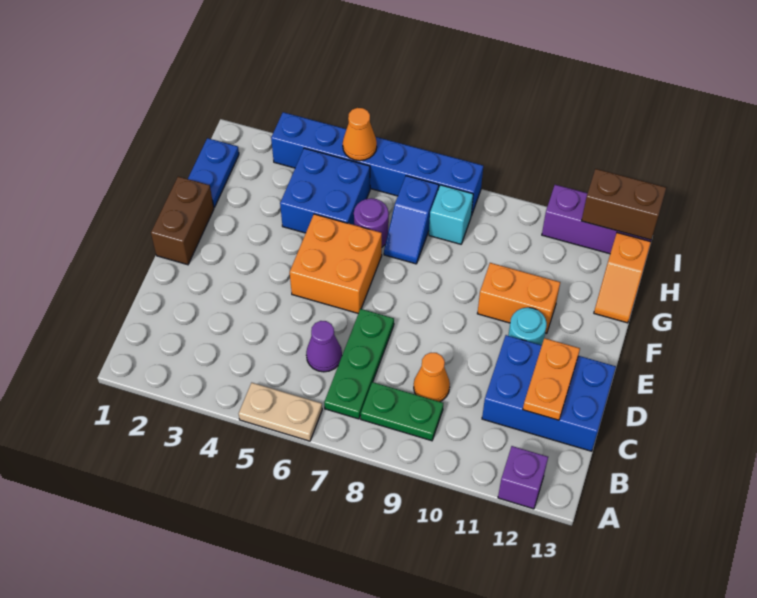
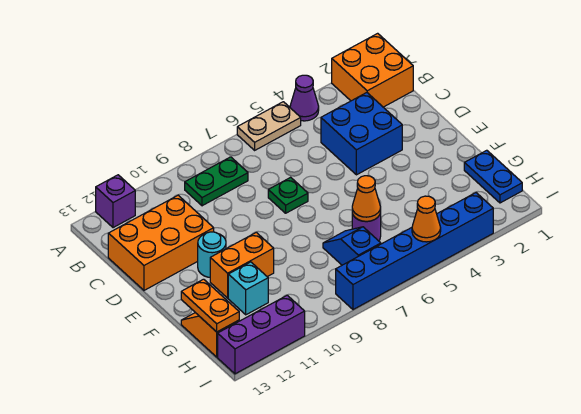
green plate B7:D7 level 1 -> green plate D7 level 1
purple cone C6 level 1 -> purple cone A4 level 1
orange cone C9 level 1 -> orange cone G6 level 2
blue brick C11:D13 level 1 -> orange brick C11:D13 level 1
orange plate C12:D12 level 2 -> orange plate G13:H13 level 2
brown brick E1:F1 level 1 -> none
orange brick E5:F6 level 1 -> orange brick A1:B2 level 1
blue brick G4:H5 level 1 -> blue brick C3:D4 level 1
cyan brick H8 level 1 -> cyan brick G11 level 1
brown brick I12:I13 level 2 -> none

